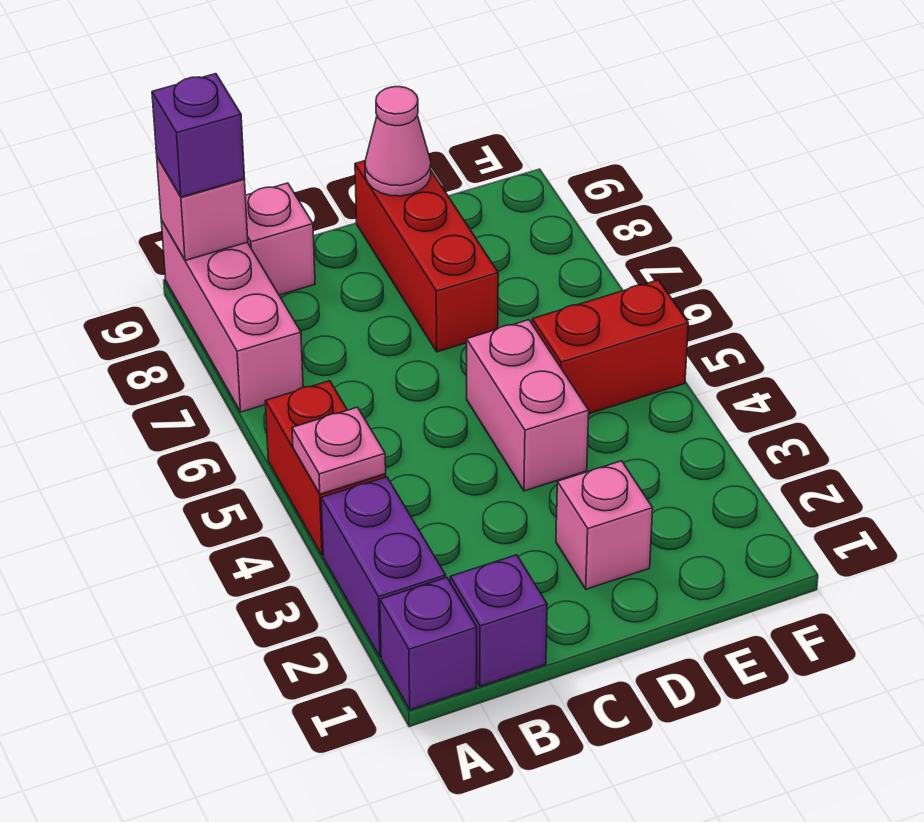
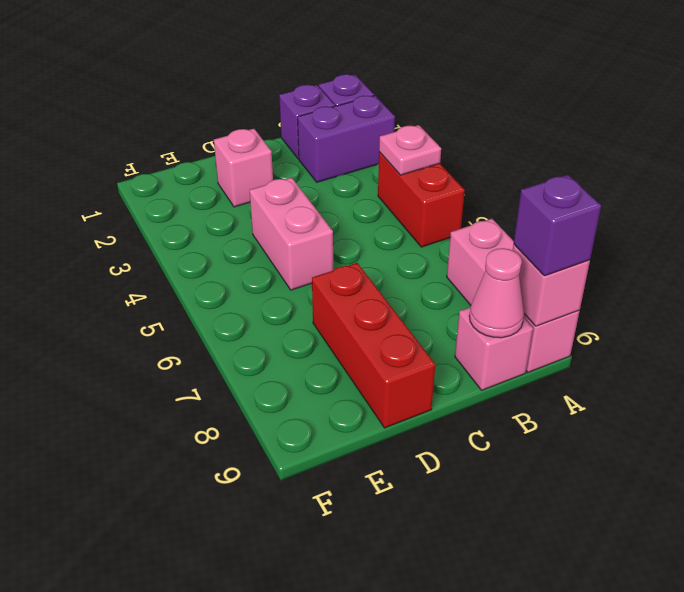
purple brick A2:A3 level 1 -> purple brick A2:B2 level 1
pink cone D9 level 2 -> pink cone B9 level 2
red brick E5:F5 level 1 -> none

